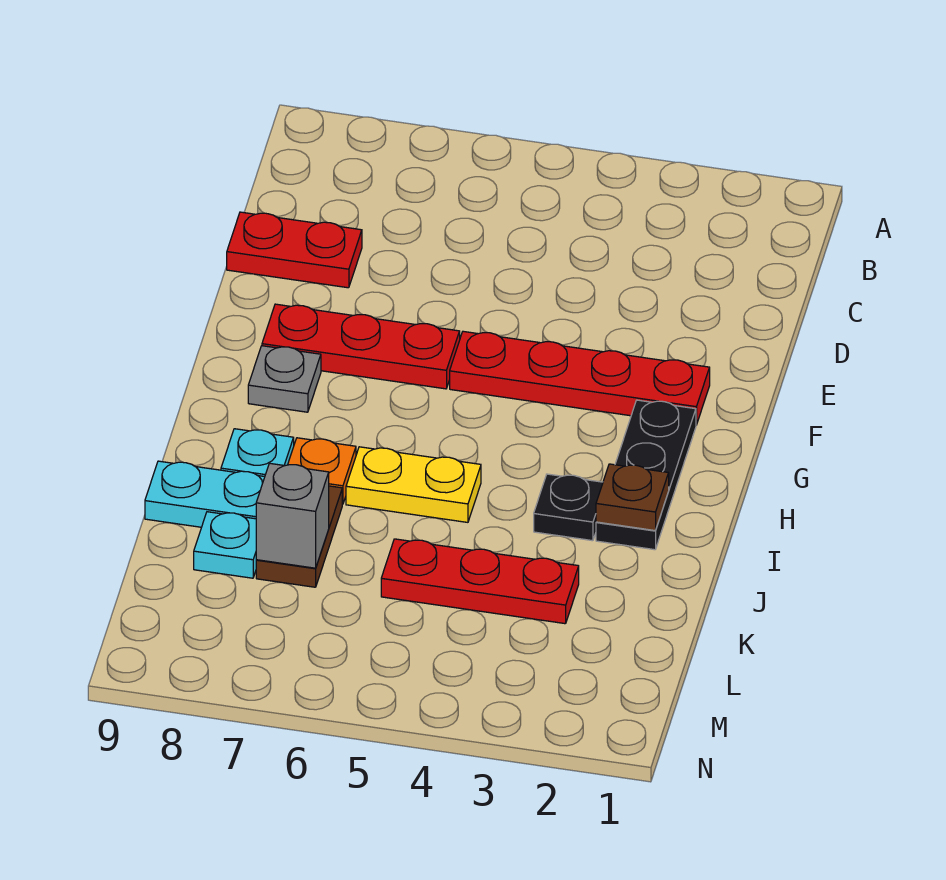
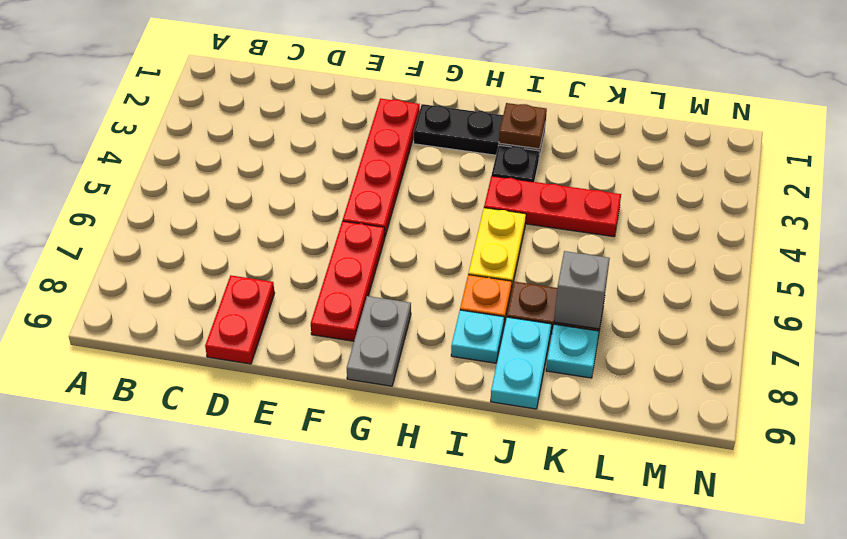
grey plate G8 level 1 -> grey plate G8:G9 level 1
red plate K3:K5 level 1 -> red plate I4:K4 level 1

